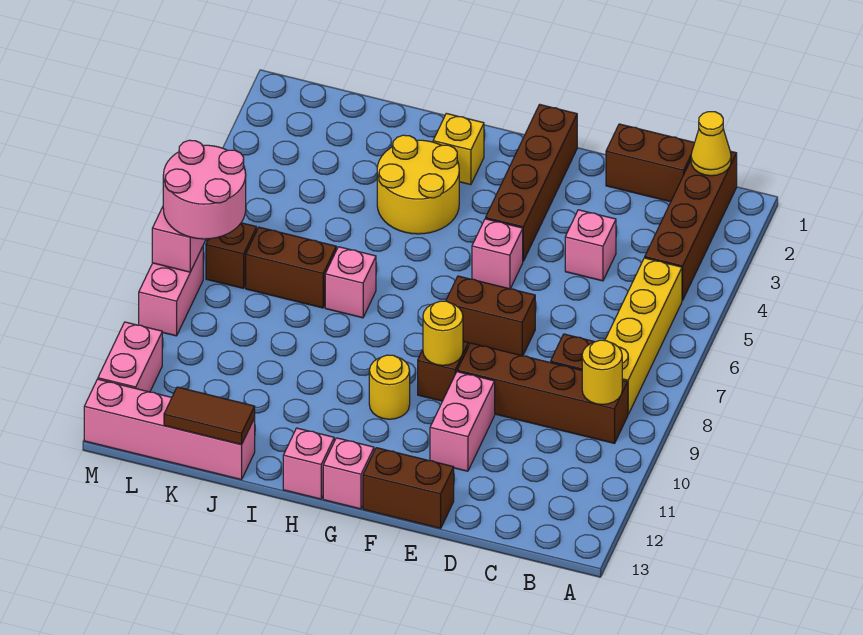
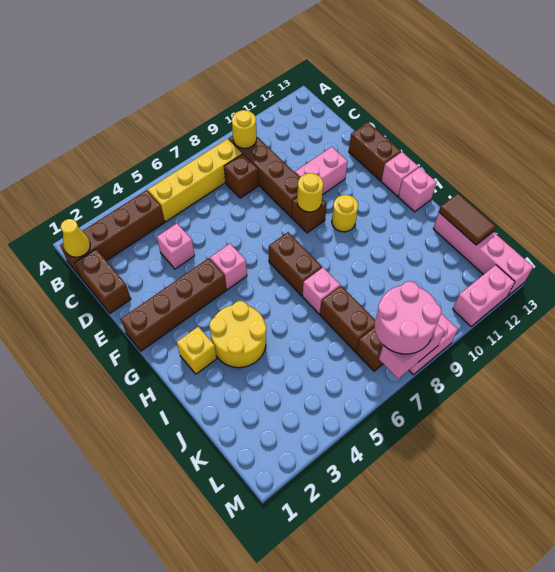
brown brick E7:F7 level 1 -> brown brick G7:H7 level 1

